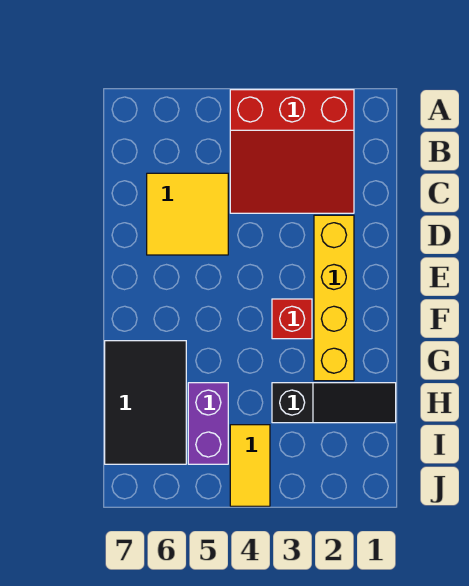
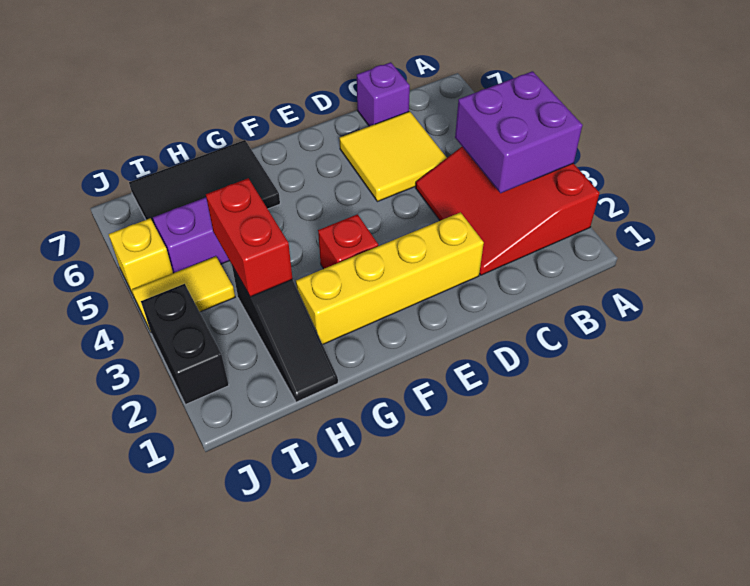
none -> purple brick A3:B4 level 2
none -> purple brick C7 level 1
none -> red brick H3:H4 level 2
none -> black brick J2:J3 level 1
none -> yellow brick J5 level 1

